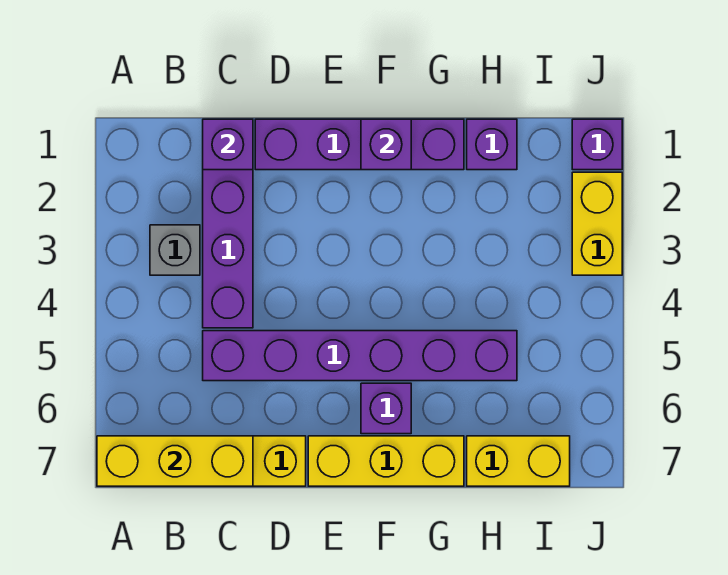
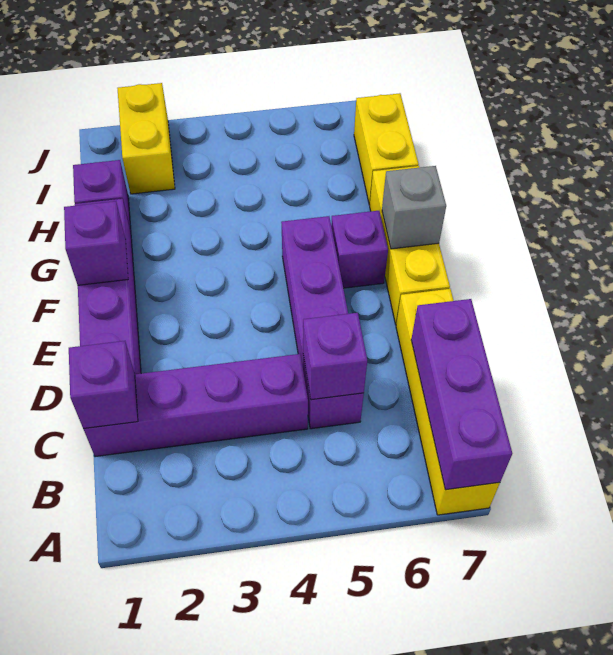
yellow brick A7:C7 level 2 -> purple brick A7:C7 level 2
grey brick B3 level 1 -> grey brick F7 level 2
purple brick C5:H5 level 1 -> purple brick C5:F5 level 1
purple brick J1 level 1 -> purple brick C5 level 2
yellow brick J2:J3 level 1 -> yellow brick I2:J2 level 1

